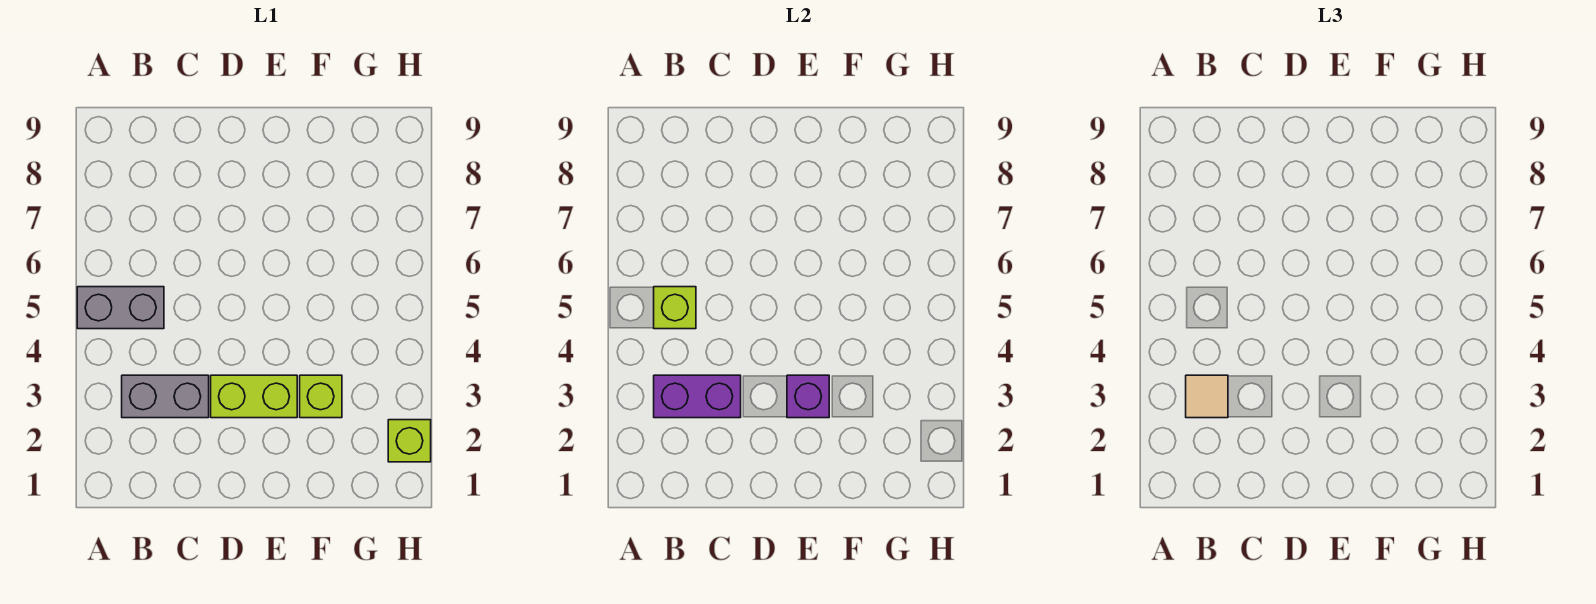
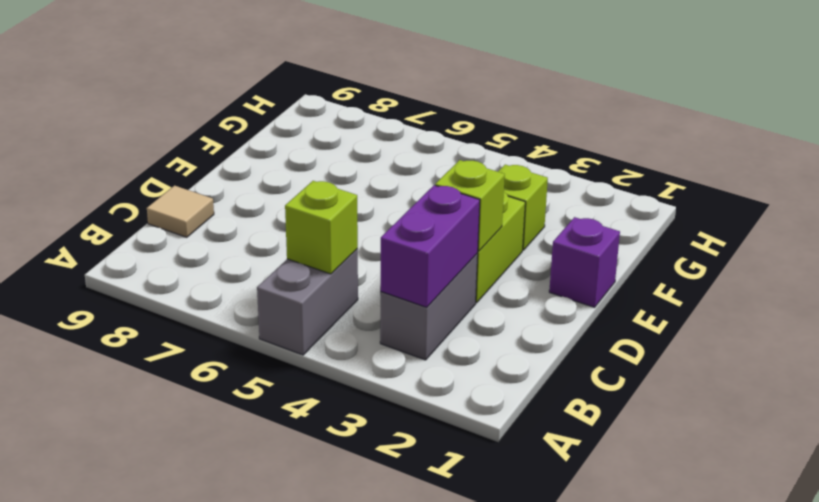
tan tile B3 level 3 -> tan tile C9 level 1
purple brick E3 level 2 -> purple brick E1 level 1
lime brick H2 level 1 -> lime brick D3 level 2

